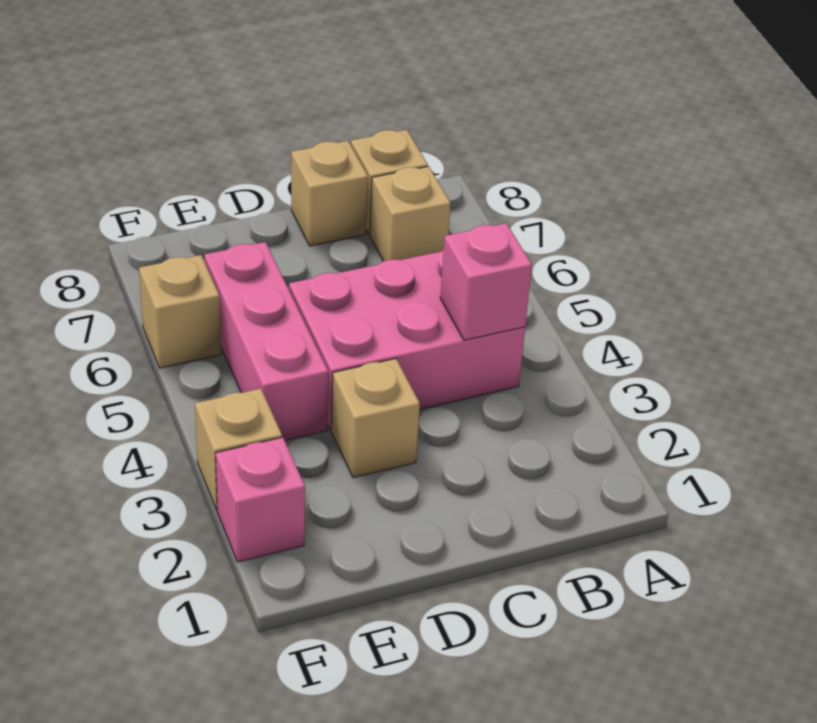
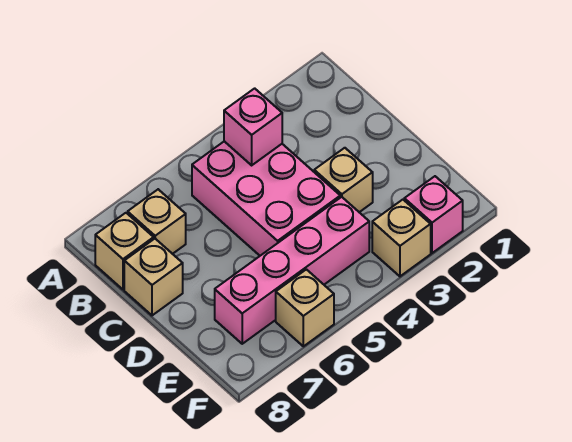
pink brick E4:E6 level 1 -> pink brick E4:E7 level 1

